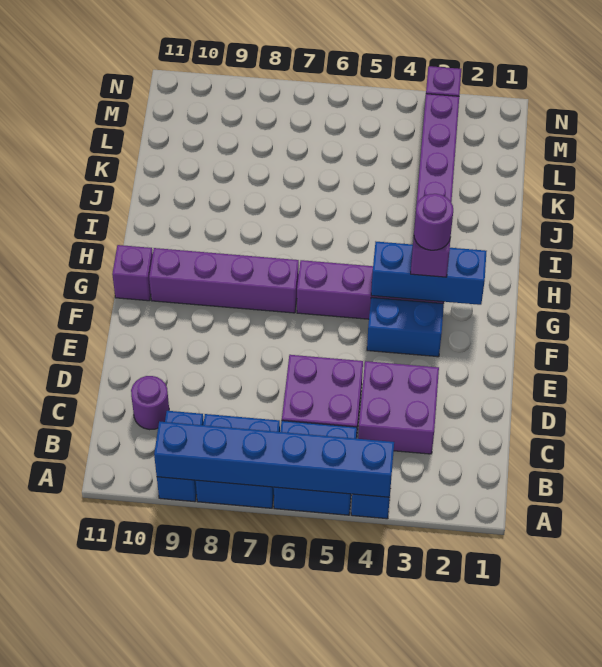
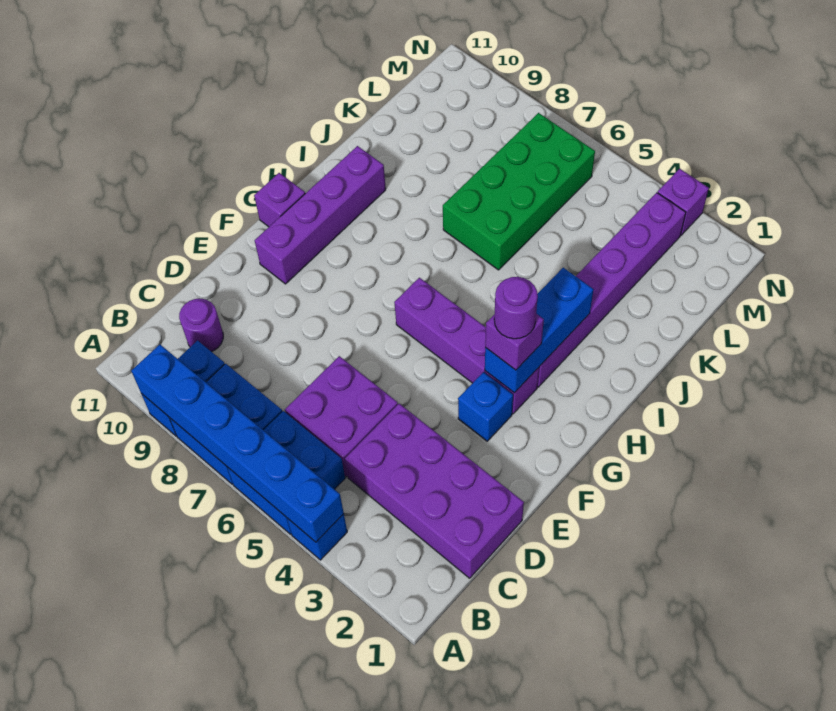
purple brick C3:D4 level 1 -> purple brick C1:D4 level 1
blue brick F3:F4 level 1 -> blue brick F3 level 1
blue brick G2:G4 level 2 -> blue brick G3:I3 level 2
purple brick G7:G10 level 1 -> purple brick F10:I10 level 1
none -> green brick J6:M7 level 1

